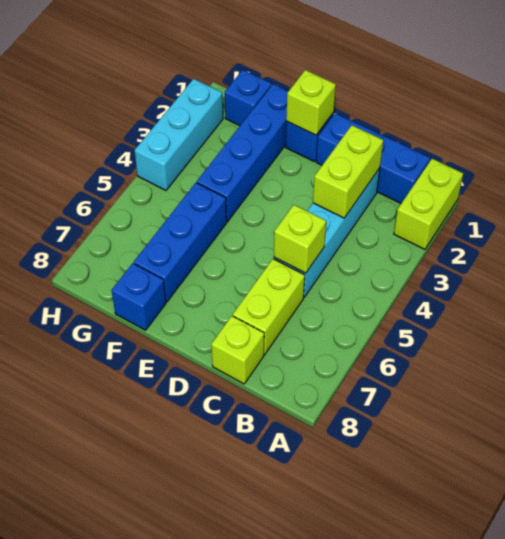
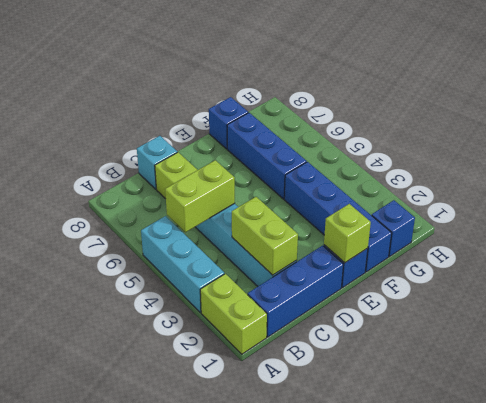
lime brick C5 level 2 -> lime brick B5:C5 level 2
lime brick C8 level 1 -> cyan brick C8 level 1
cyan brick H2:H4 level 1 -> cyan brick A3:A5 level 1

